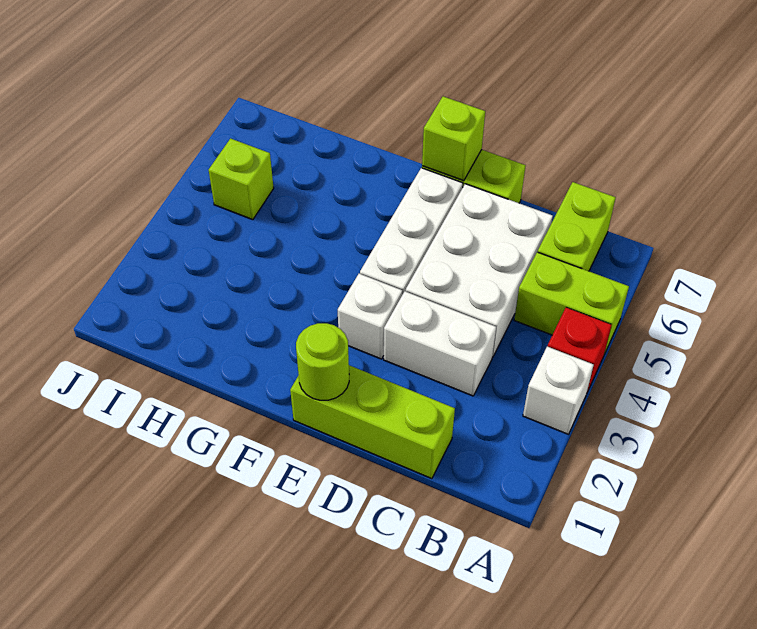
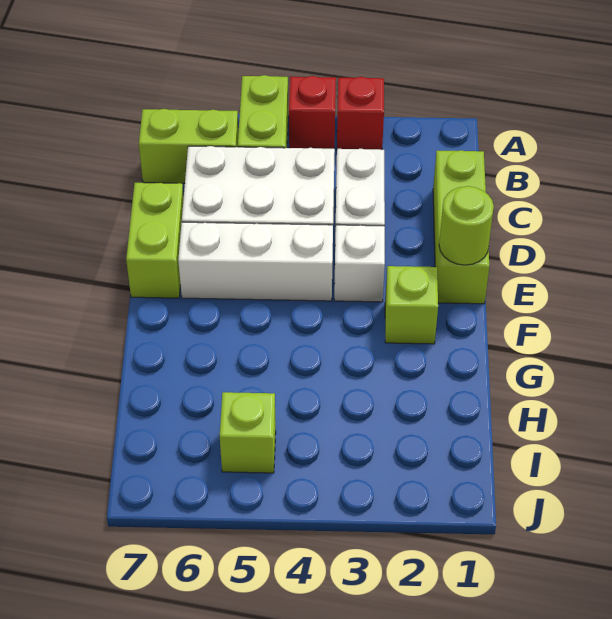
white brick A3 level 1 -> red brick A3 level 1
lime brick E7 level 2 -> lime brick F2 level 1

